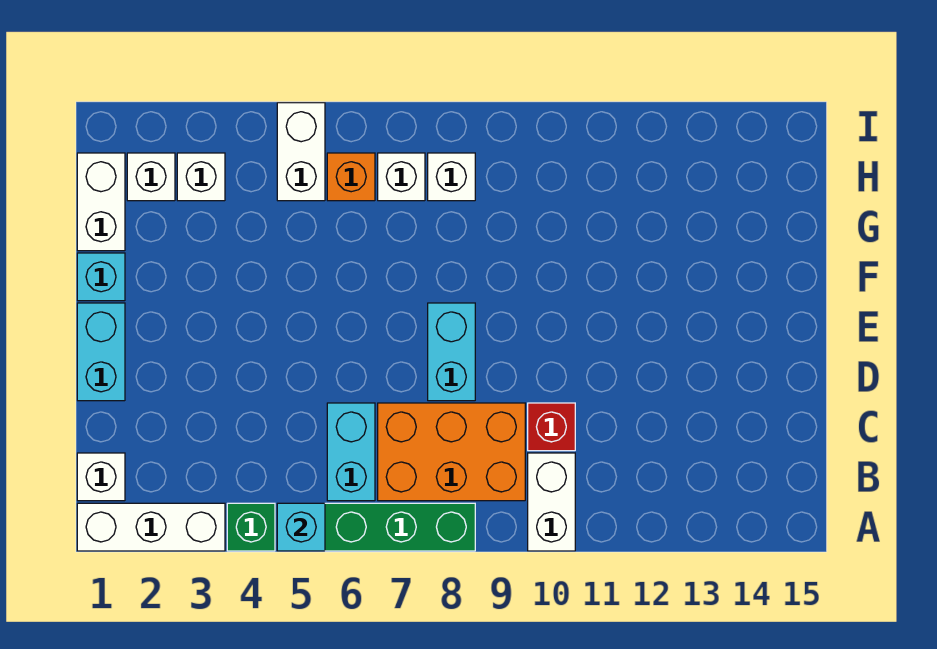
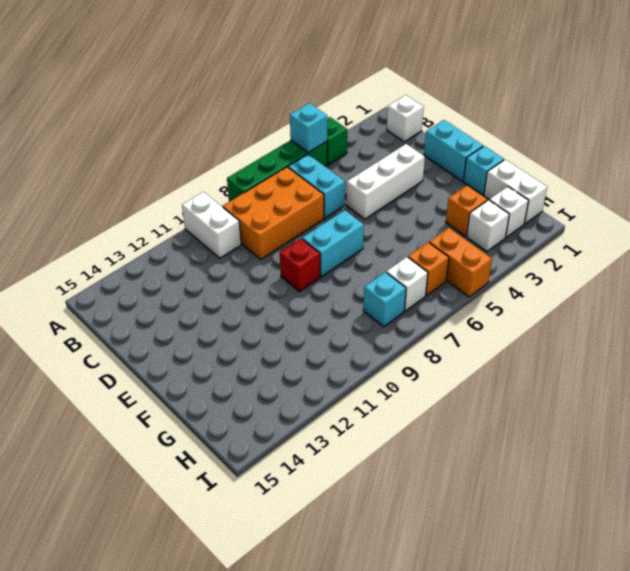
white brick A1:A3 level 1 -> white brick D3:D5 level 1
red brick C10 level 1 -> red brick E9 level 1
cyan brick D8:E8 level 1 -> cyan brick E7:E8 level 1
none -> orange brick G3 level 1
white brick H5:I5 level 1 -> orange brick H5:I5 level 1
white brick H8 level 1 -> cyan brick H8 level 1

